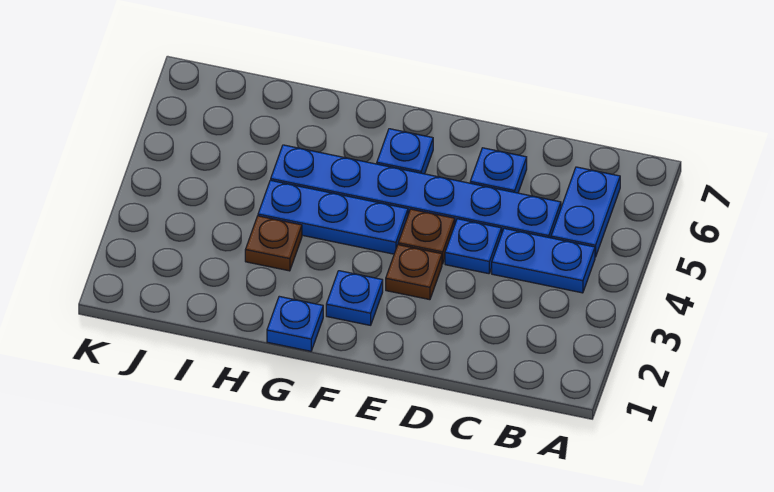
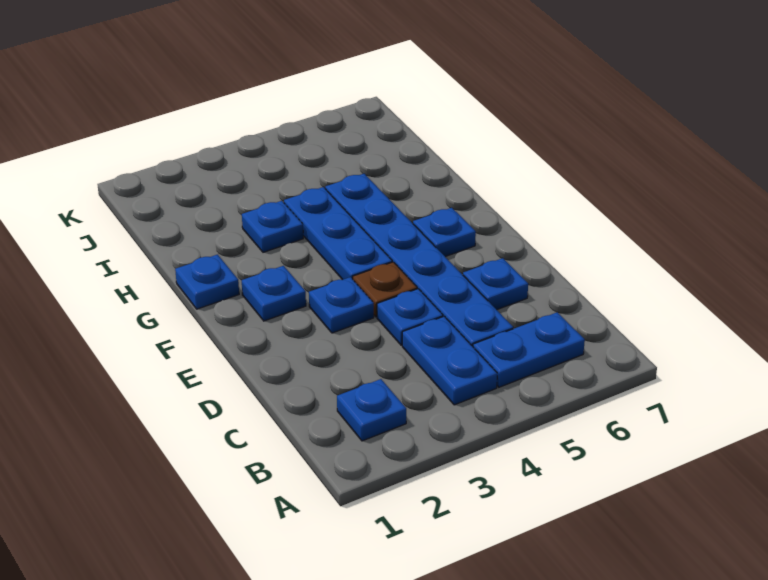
none -> blue plate B2 level 1
brown plate E3 level 1 -> blue plate E3 level 1
brown plate H3 level 1 -> blue plate H3 level 1

